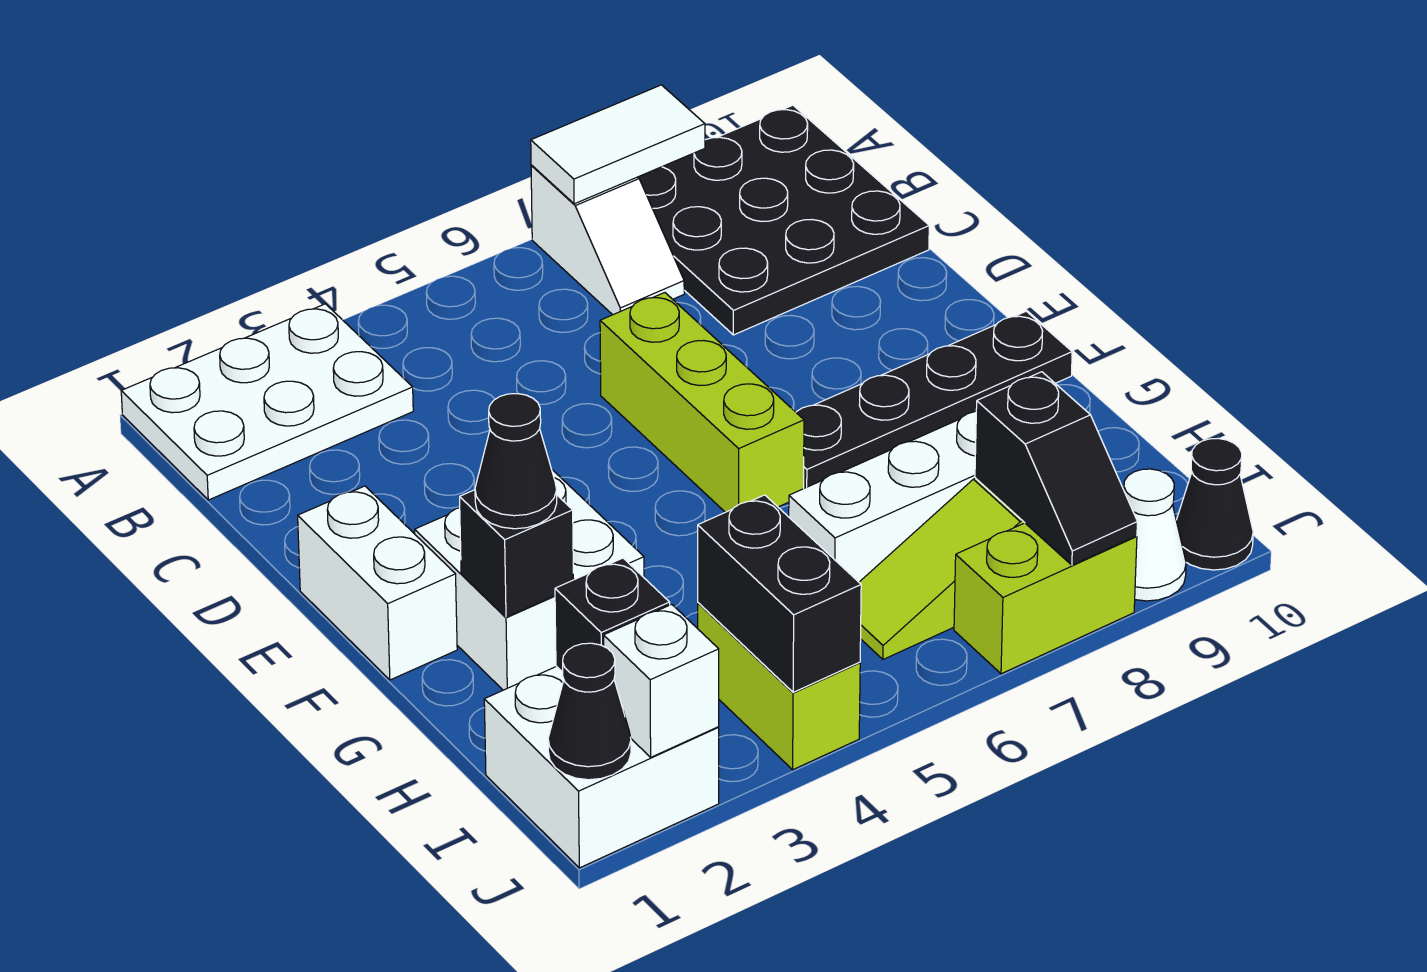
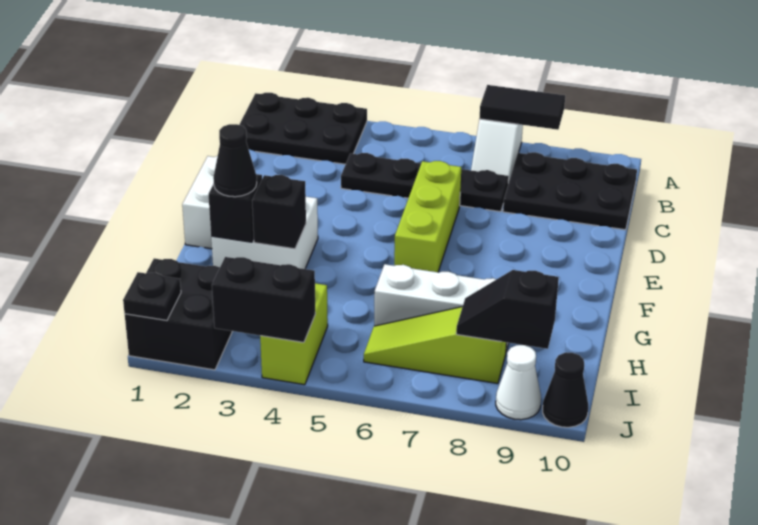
white plate A1:B3 level 1 -> black plate A1:B3 level 1
white tile A7:A8 level 2 -> black tile A7:A8 level 2
black plate A8:C10 level 1 -> black plate B8:C10 level 1
black plate F7:F10 level 1 -> black plate C4:C7 level 1
white brick I1:J2 level 1 -> black brick I1:J2 level 1
black brick I2 level 2 -> black brick G3 level 2
black brick I4:J4 level 2 -> black brick J3:J4 level 2
black slope I8:J8 level 2 top I -> black slope I8:I9 level 2 top 9
black cone J1 level 2 -> black plate J1 level 2
white brick J2 level 2 -> none
lime brick J7:J8 level 1 -> none

